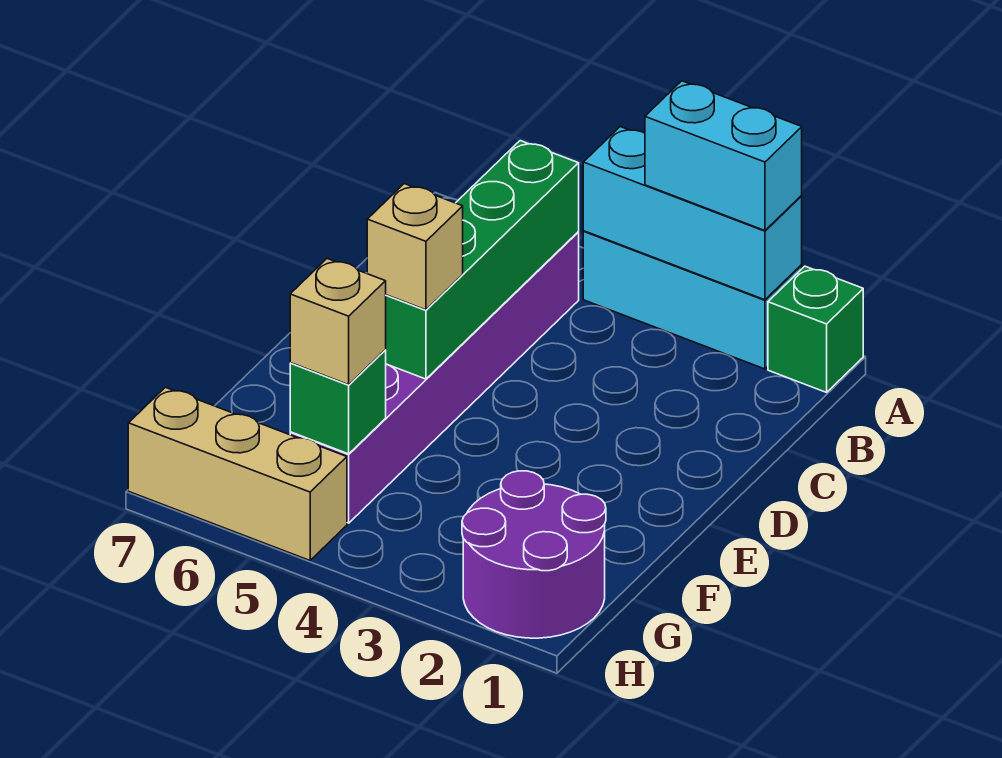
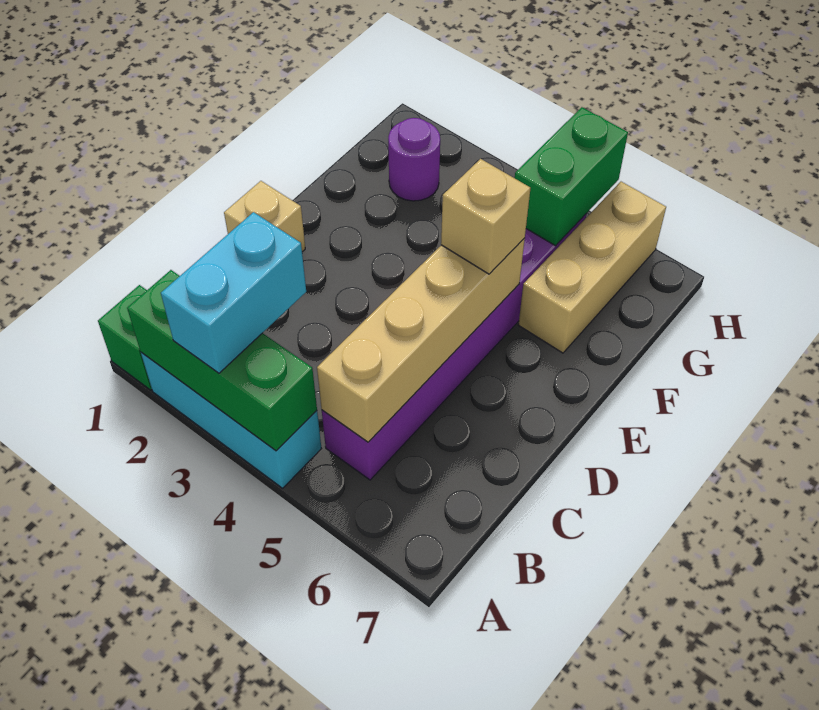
cyan brick A2:A4 level 2 -> green brick A2:A4 level 2
cyan brick A2:A3 level 3 -> cyan brick A3:B3 level 3
green brick B5:E5 level 2 -> tan brick B5:E5 level 2
purple round brick G1:H2 level 1 -> purple round brick G2 level 1
green brick G5 level 2 -> green brick G5:H5 level 2
tan brick G5 level 3 -> tan brick D1 level 1
tan brick H5:H7 level 1 -> tan brick F6:H6 level 1

